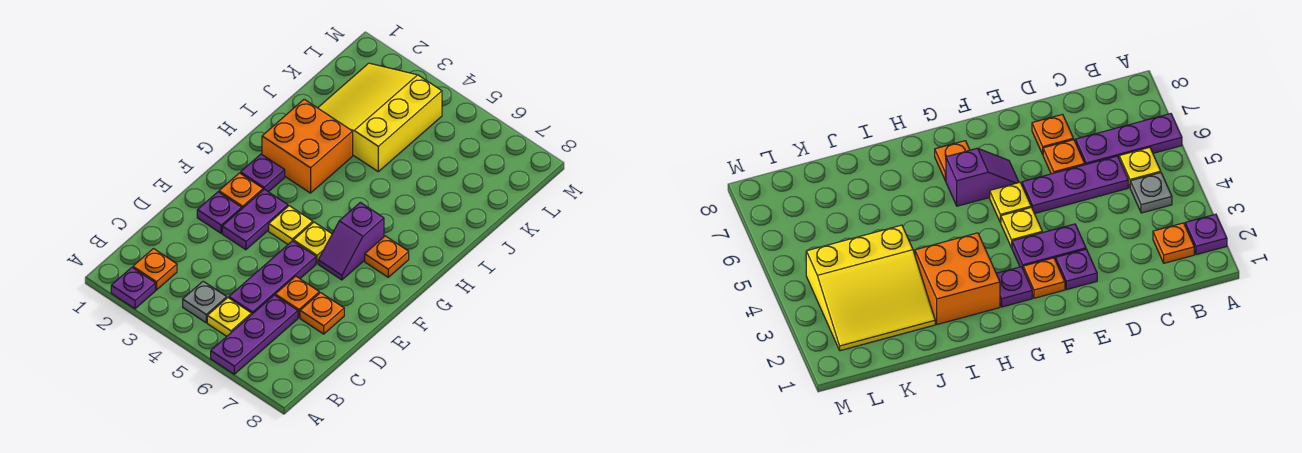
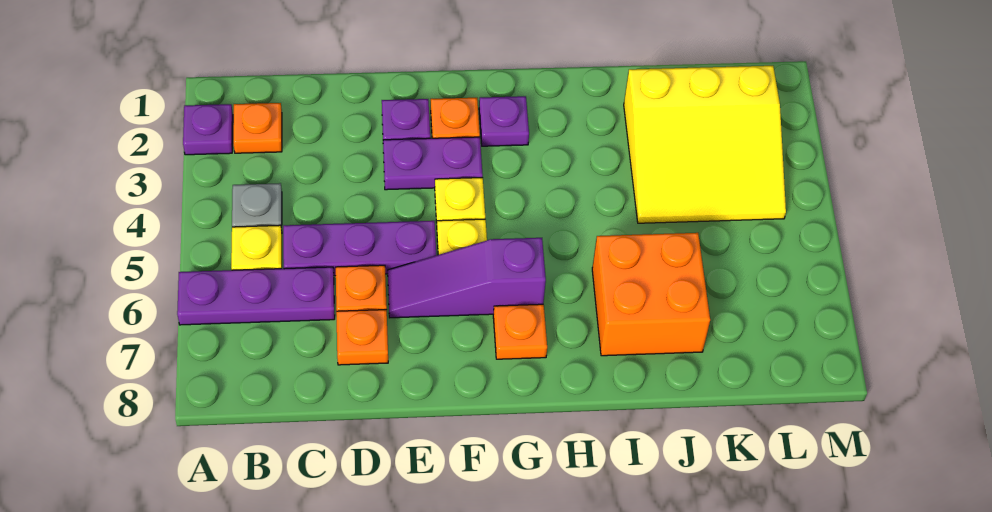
purple slope F6:G6 level 1 top G -> purple slope E6:G6 level 1 top G
orange brick H2:I3 level 1 -> orange brick I6:J7 level 1
yellow slope J2:L4 level 1 top 4 -> yellow slope J2:L4 level 1 top 2

